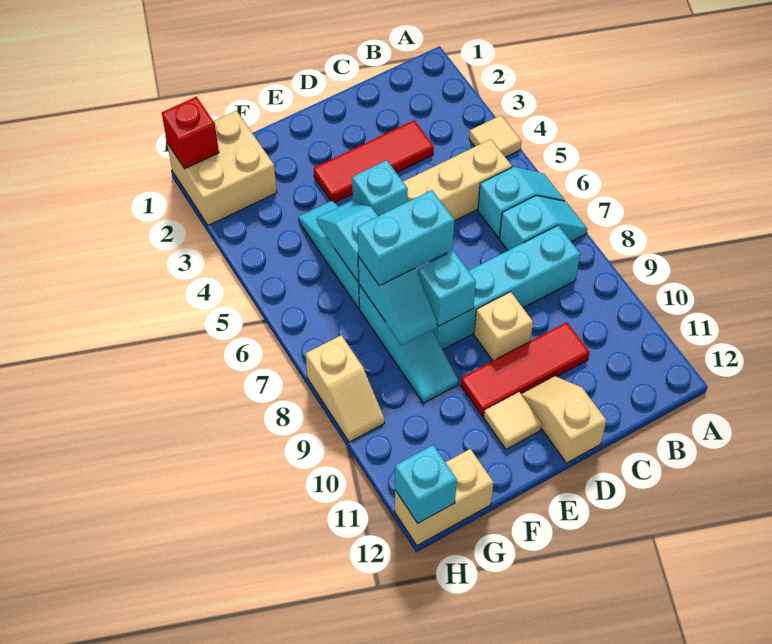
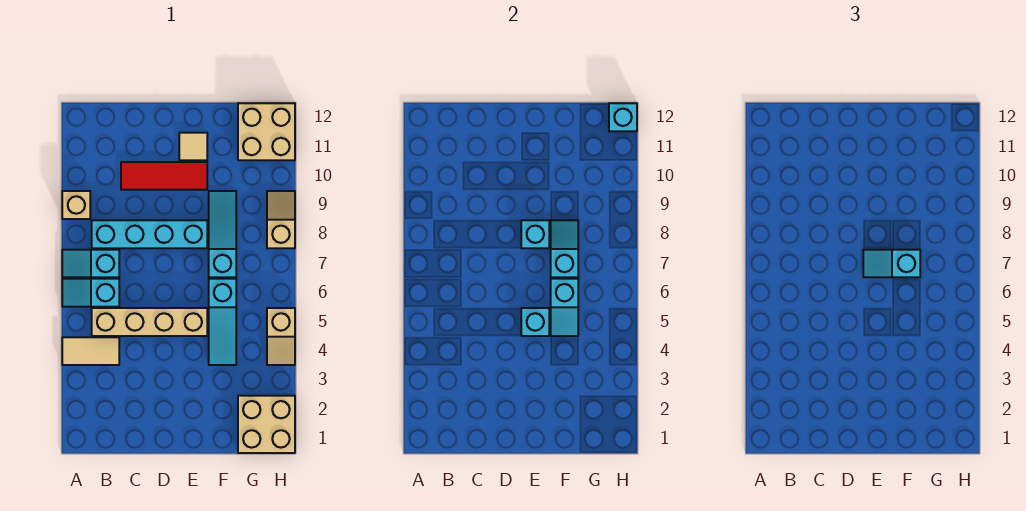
tan tile A4 level 1 -> tan tile A4:B4 level 1
red tile C3:E3 level 1 -> none
tan brick D9 level 1 -> tan brick A9 level 1
tan slope D11:D12 level 1 top 12 -> tan slope H4:H5 level 1 top 5
cyan brick E7:F7 level 3 -> cyan slope E7:F7 level 3 top F
tan brick G12:H12 level 1 -> tan brick G11:H12 level 1
red brick H1 level 2 -> none

